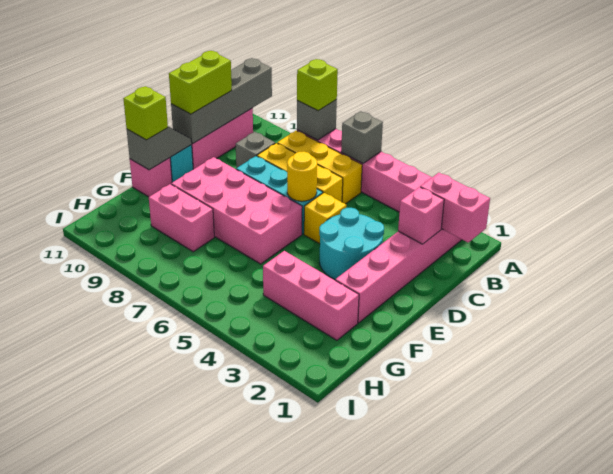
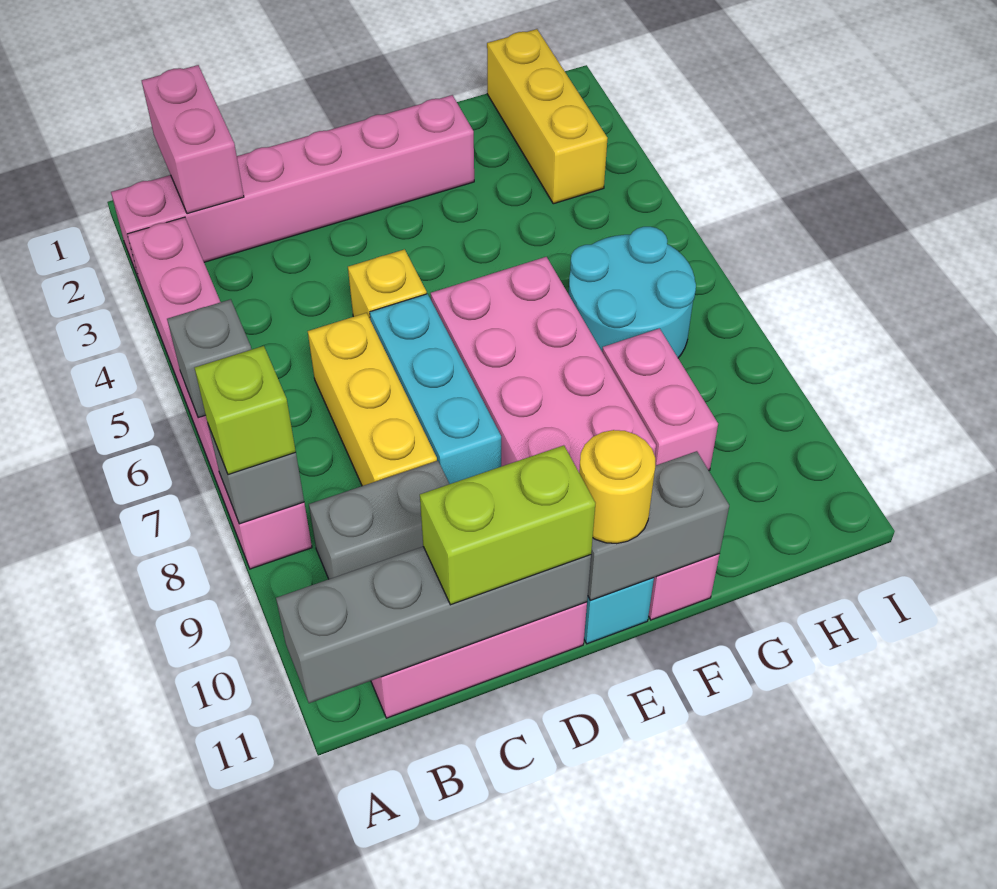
yellow brick B6:B8 level 1 -> yellow brick H1:H3 level 1
pink brick C2 level 2 -> none
grey brick C9 level 1 -> grey brick B9:C9 level 1
cyan round brick D3:E4 level 1 -> cyan round brick G6:H7 level 1
yellow round brick D6 level 2 -> yellow round brick E11 level 3
grey slope E11:F11 level 2 top F -> grey brick E11:F11 level 2
lime brick F11 level 3 -> none
pink brick G2:G4 level 1 -> none

